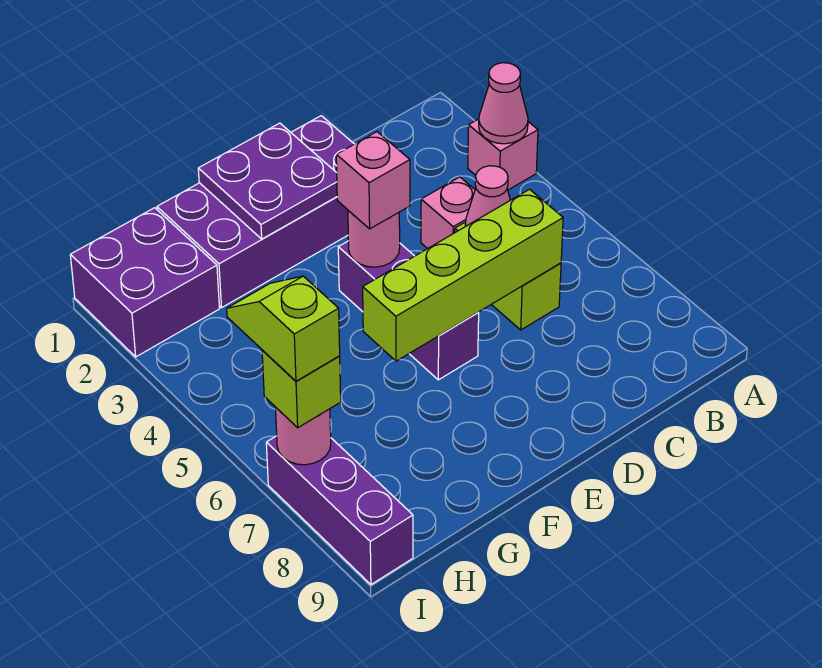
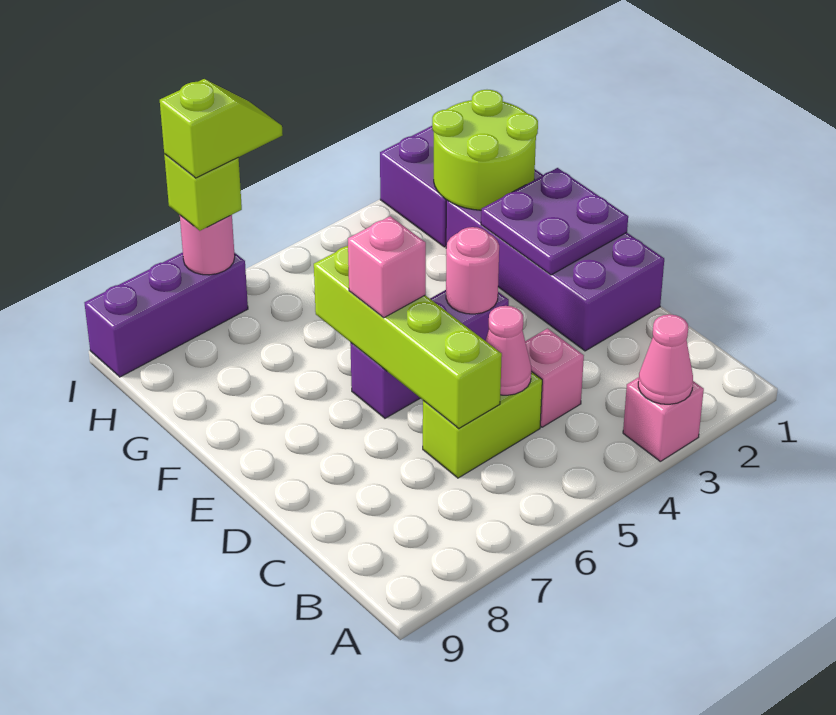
pink brick E4 level 3 -> pink brick E6 level 3
none -> lime round brick G1:H2 level 2

